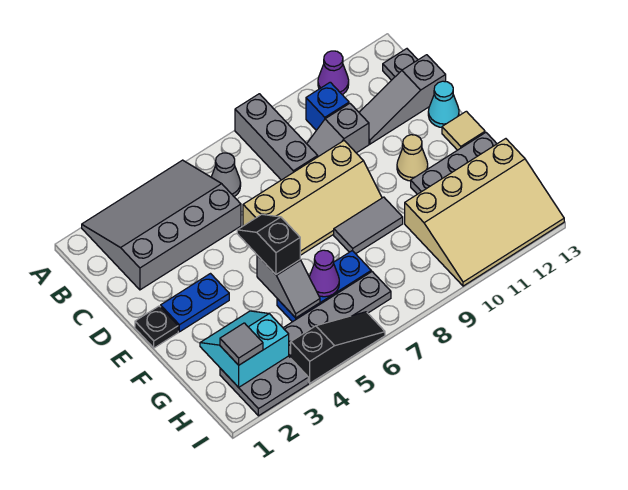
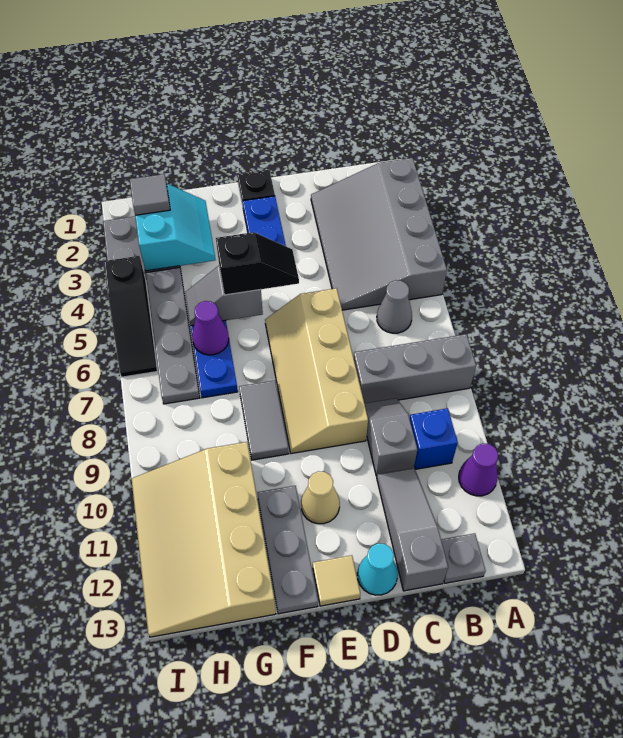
grey slope A2:C5 level 1 top C -> grey slope A2:C5 level 1 top A

